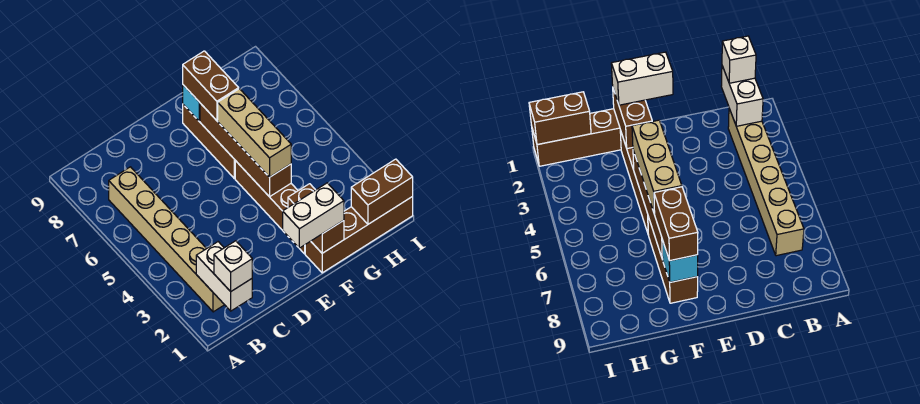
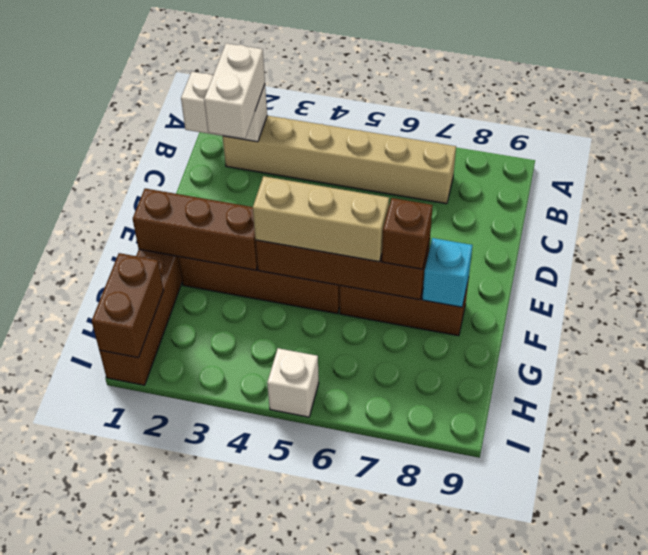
white brick B1 level 3 -> white brick I5 level 1
white brick E1:F1 level 3 -> white brick B2:C2 level 3
brown brick F1:F2 level 2 -> brown brick F1:F3 level 2
brown brick F7:F8 level 3 -> brown brick F7 level 3

